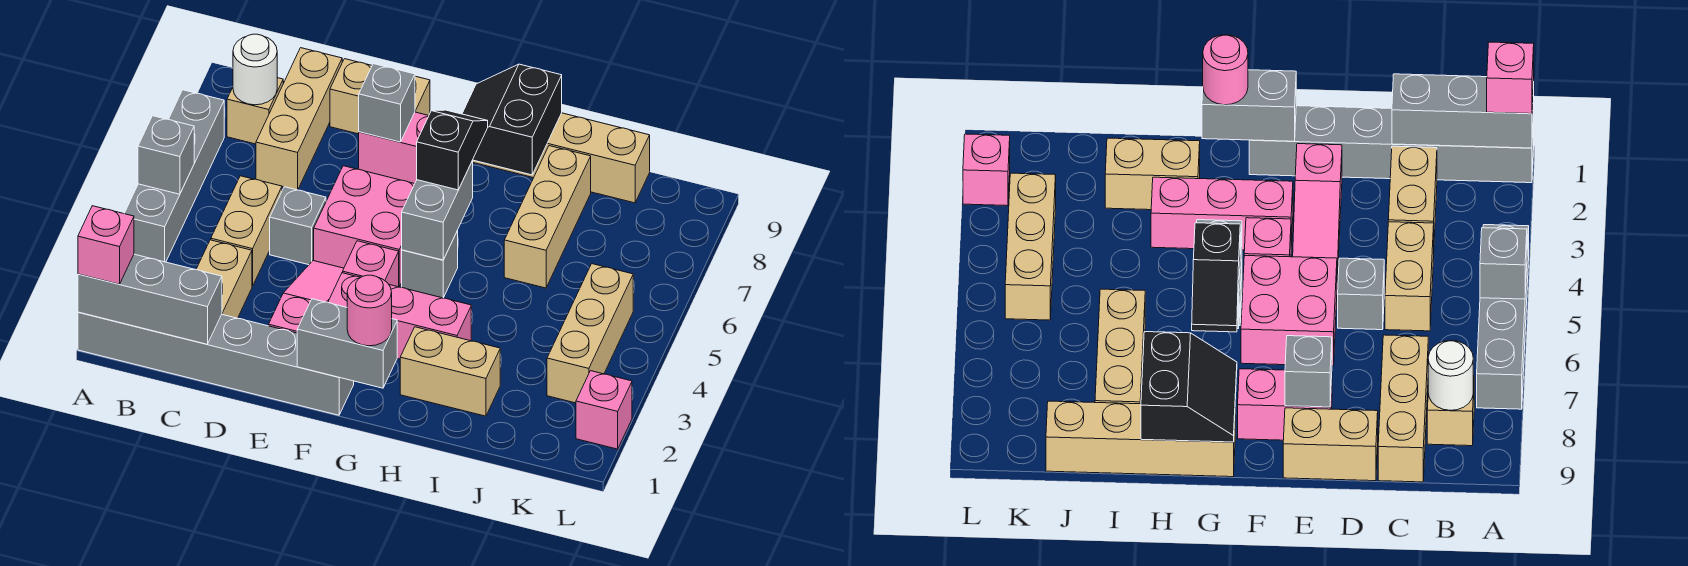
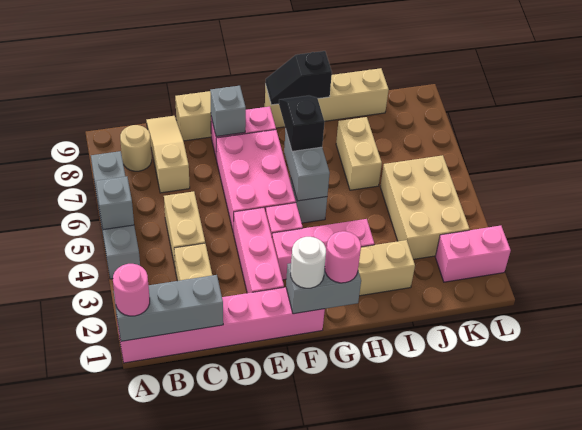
grey brick A1:F1 level 1 -> pink brick A1:F1 level 1
pink brick A1 level 3 -> pink round brick A1 level 3
tan brick B8 level 1 -> tan round brick B8 level 1
white round brick B8 level 2 -> white round brick F1 level 3
tan brick C7:C9 level 1 -> tan slope C7:C9 level 1 top 7
grey brick D5 level 1 -> none
pink slope E2:E4 level 1 top 2 -> pink brick E2:E4 level 1
pink brick E5:F6 level 1 -> pink brick E5:F7 level 1
black slope G8:H9 level 2 top H -> black slope G9:H9 level 2 top H
tan brick I6:I8 level 1 -> tan brick I6:I7 level 1
tan brick K3:K5 level 1 -> tan brick J3:K5 level 1
pink brick L2 level 1 -> pink brick K2:L2 level 1

